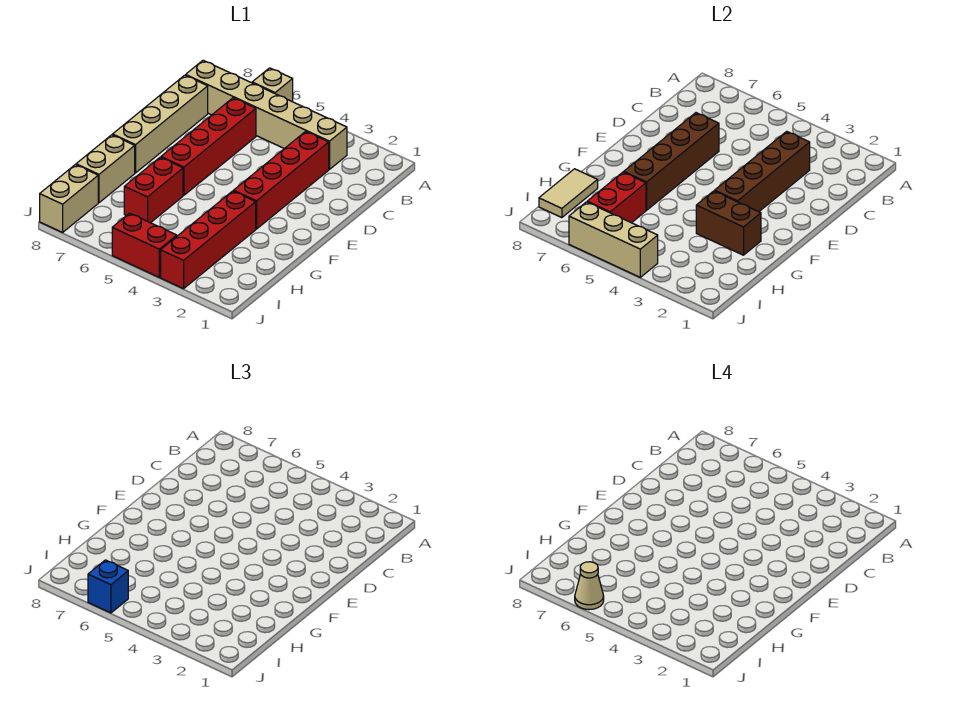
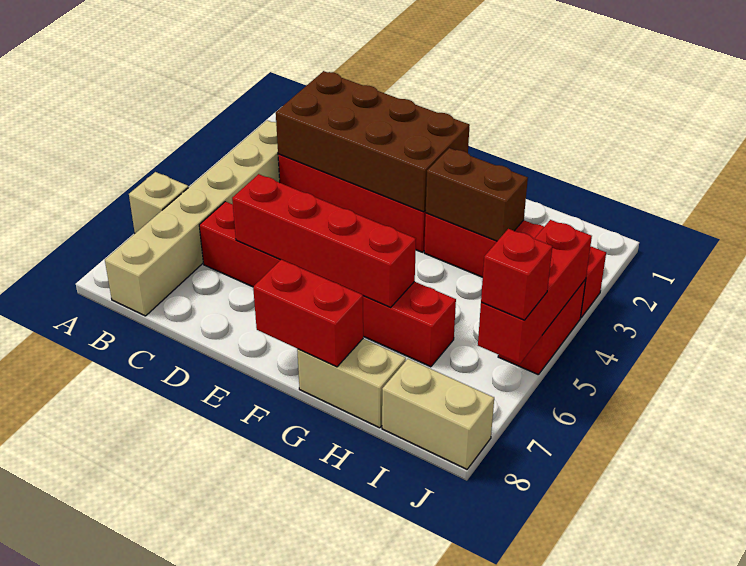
brown brick C3:F3 level 2 -> brown brick C2:F3 level 2
tan brick C8:F8 level 1 -> none
brown brick D6:G6 level 2 -> red brick D6:G6 level 2
brown brick G2:G3 level 2 -> brown brick G3:H3 level 2
red brick H6:I6 level 2 -> red brick F8:G8 level 2
tan tile H8:I8 level 2 -> none
tan brick J4:J6 level 2 -> red brick J4:J6 level 2
blue brick J6 level 3 -> red brick J6 level 3
tan cone J6 level 4 -> none

